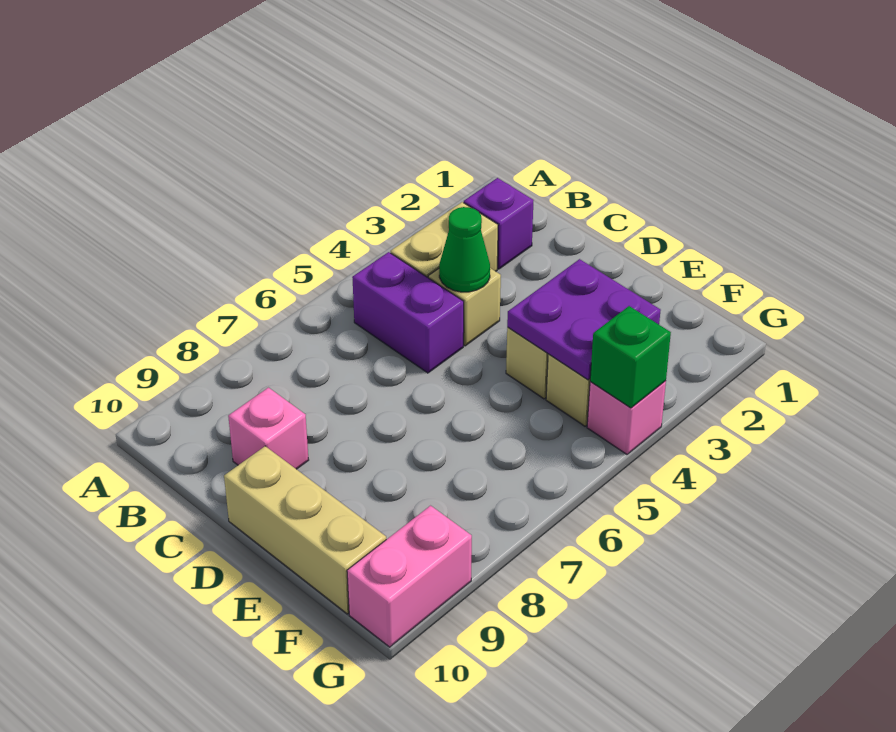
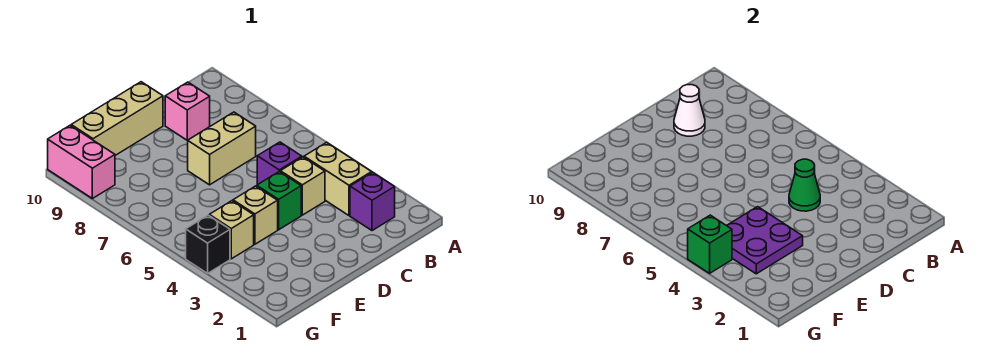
purple brick B5:C5 level 1 -> purple brick C5 level 1
none -> tan brick C7:D7 level 1
none -> white cone C9 level 2
none -> green brick D4 level 1
pink brick G4 level 1 -> black brick G4 level 1

